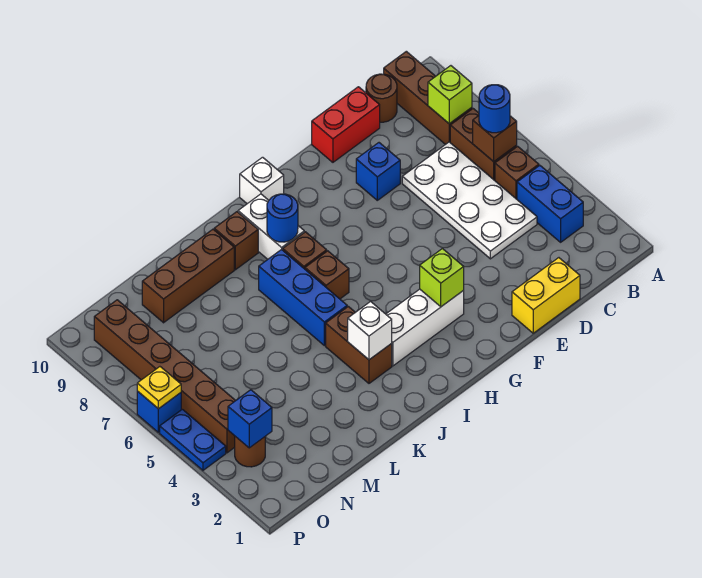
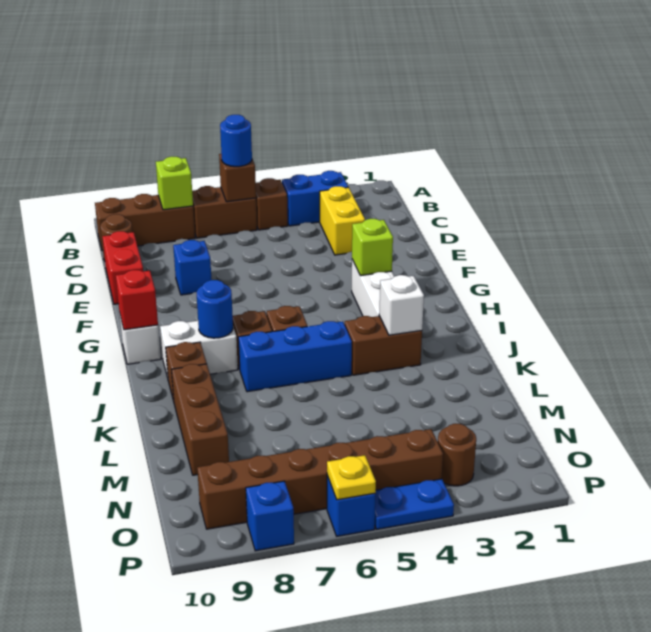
white plate C4:D7 level 1 -> none
yellow brick D1:E1 level 1 -> yellow brick C3:D3 level 1
none -> red brick H10 level 2
blue brick O3 level 2 -> blue brick P8 level 1

